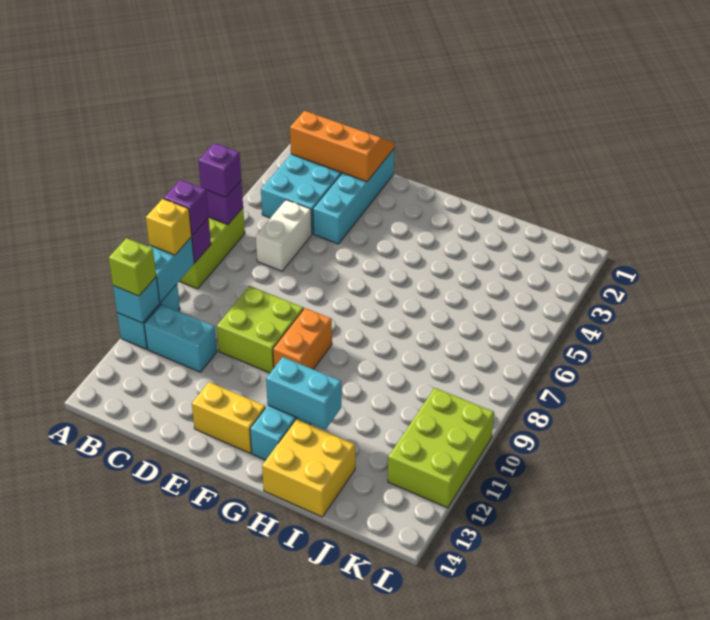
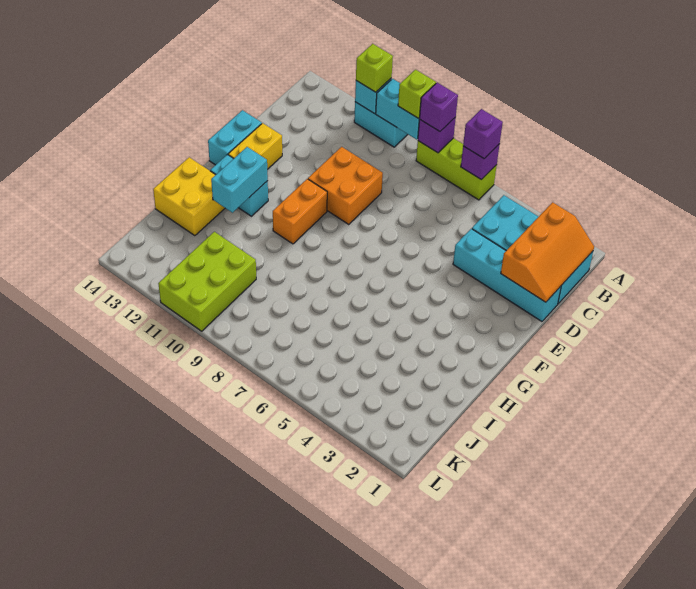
yellow brick A9 level 3 -> lime brick A9 level 3
cyan brick B11:C11 level 1 -> cyan brick E14:F14 level 1
white brick C5:C6 level 1 -> none
lime brick D9:E10 level 1 -> orange brick D9:E10 level 1
orange brick F9:F10 level 1 -> orange brick F10:G10 level 1
lime brick K10:L12 level 1 -> lime brick J10:L11 level 1

